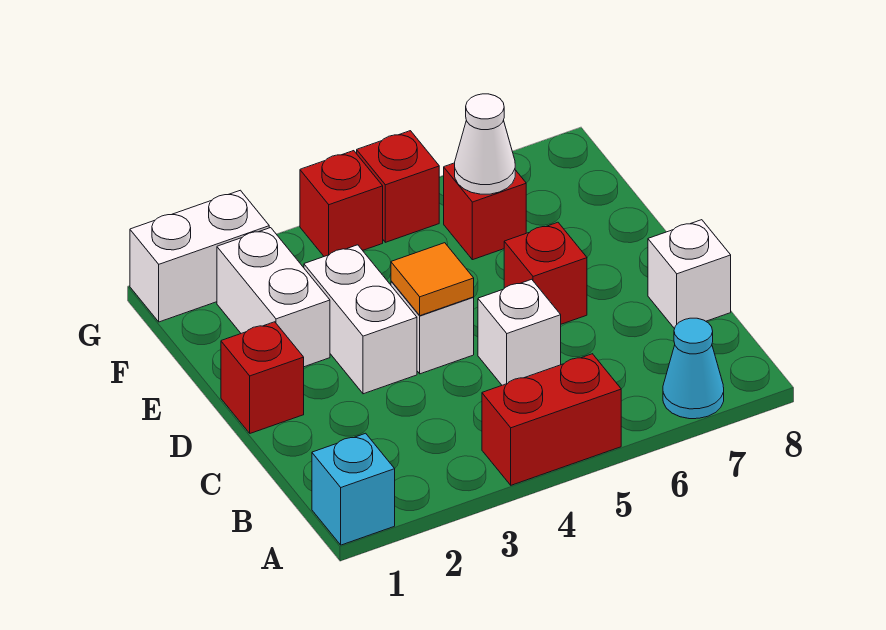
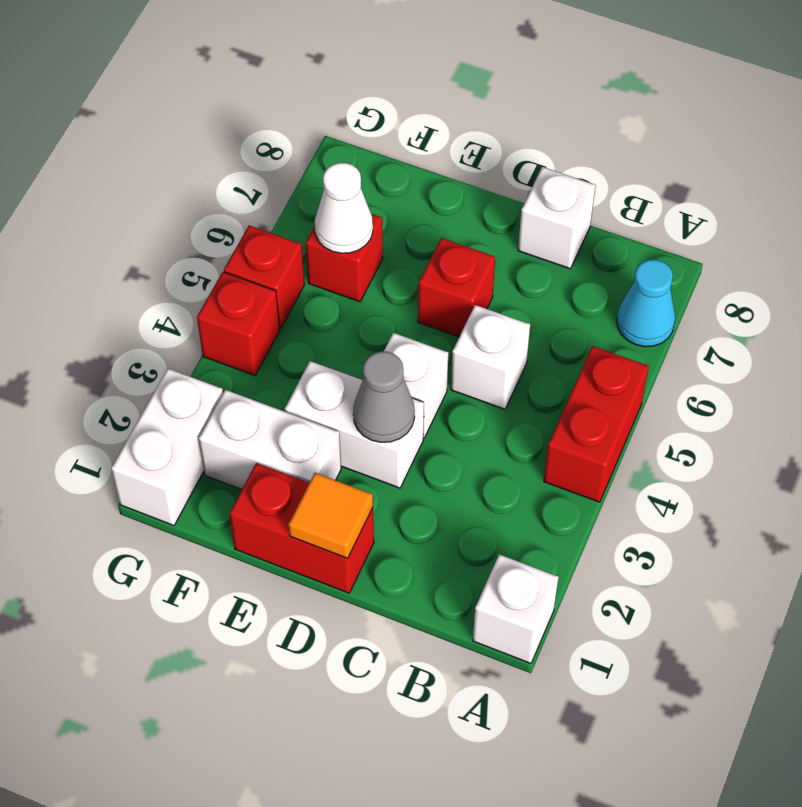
cyan brick A1 level 1 -> white brick A1 level 1
red brick D1 level 1 -> red brick D1:E1 level 1
none -> grey cone D3 level 2
orange tile D4 level 2 -> orange tile D1 level 2

